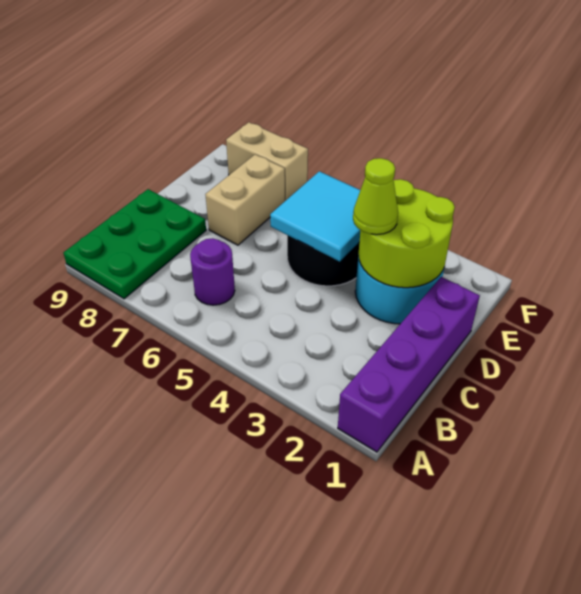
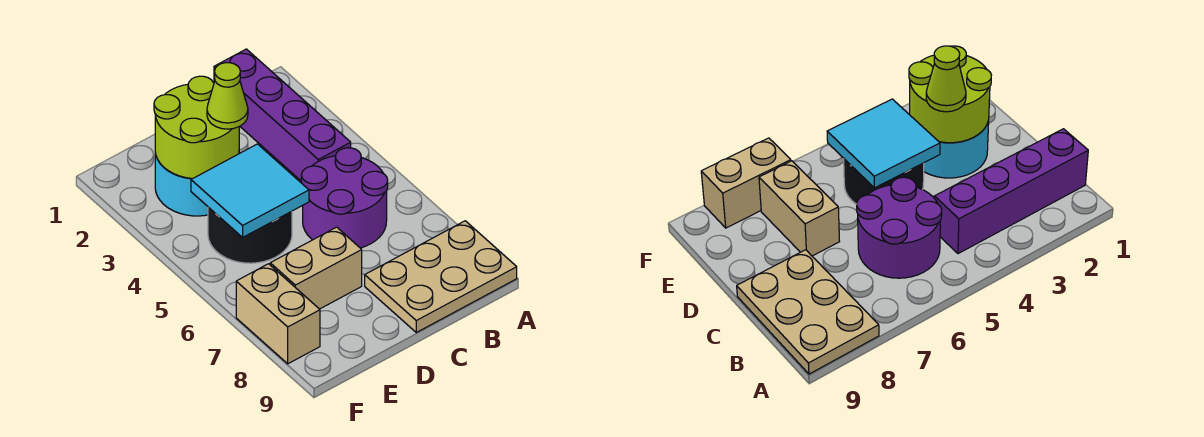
purple brick A1:D1 level 1 -> purple brick B1:B4 level 1
green plate A8:C9 level 1 -> tan plate A8:C9 level 1
purple round brick B6 level 1 -> purple round brick B5:C6 level 1

